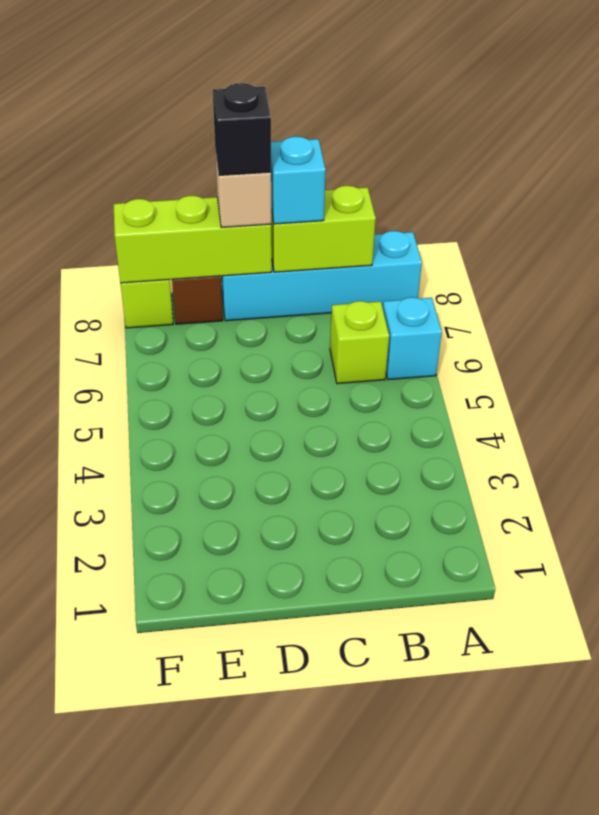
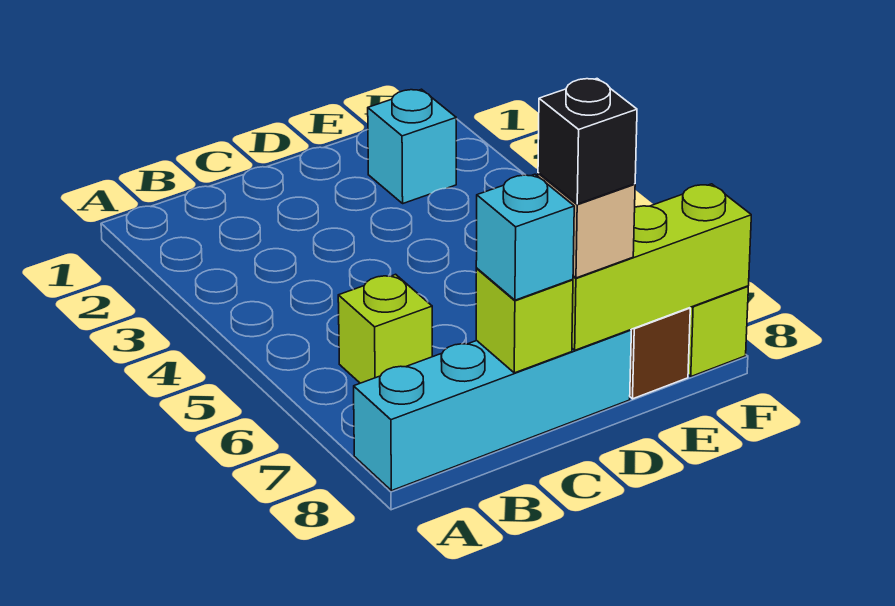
cyan brick A6 level 1 -> cyan brick E2 level 1
lime brick B8:C8 level 2 -> lime brick C8 level 2

